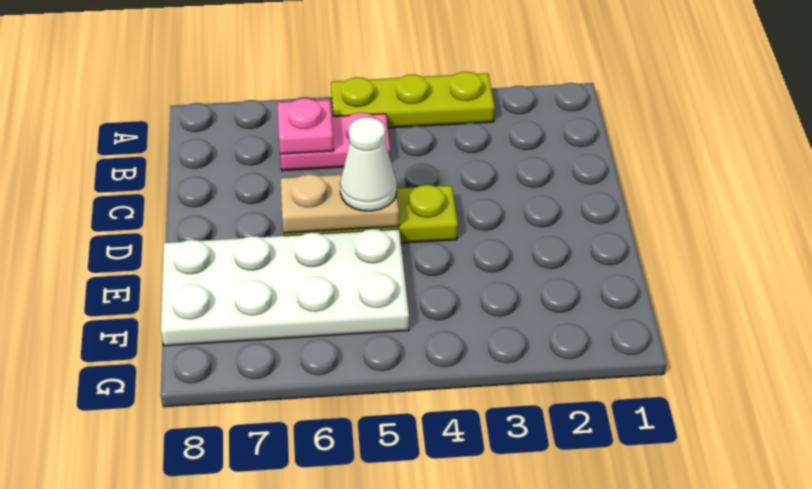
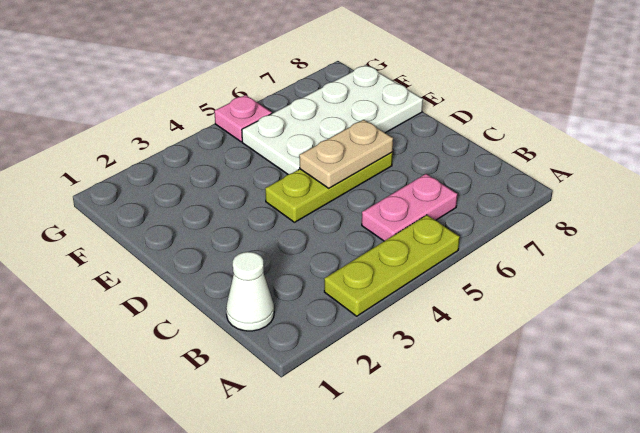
pink plate B6 level 2 -> pink plate G5 level 1
white cone D5 level 3 -> white cone B1 level 1

